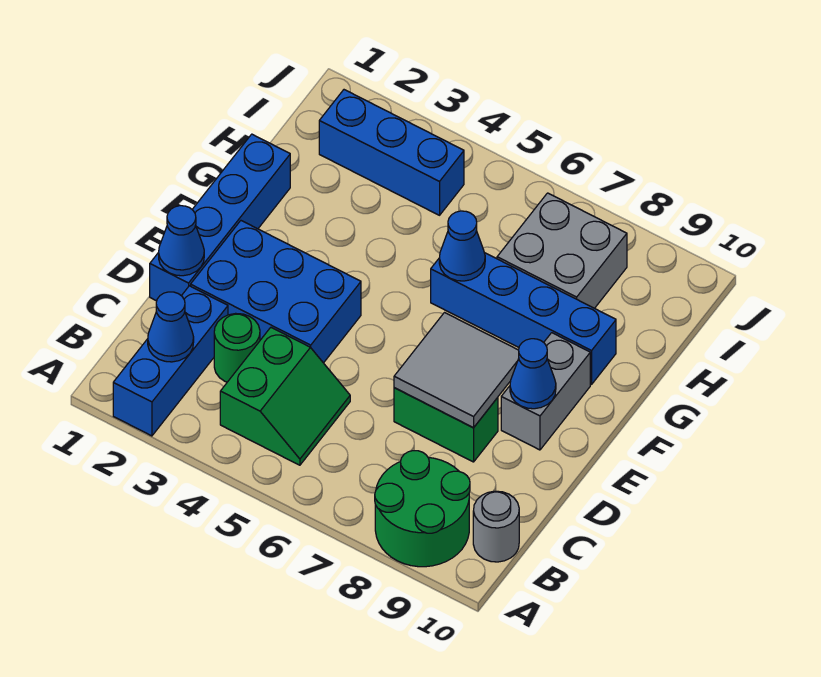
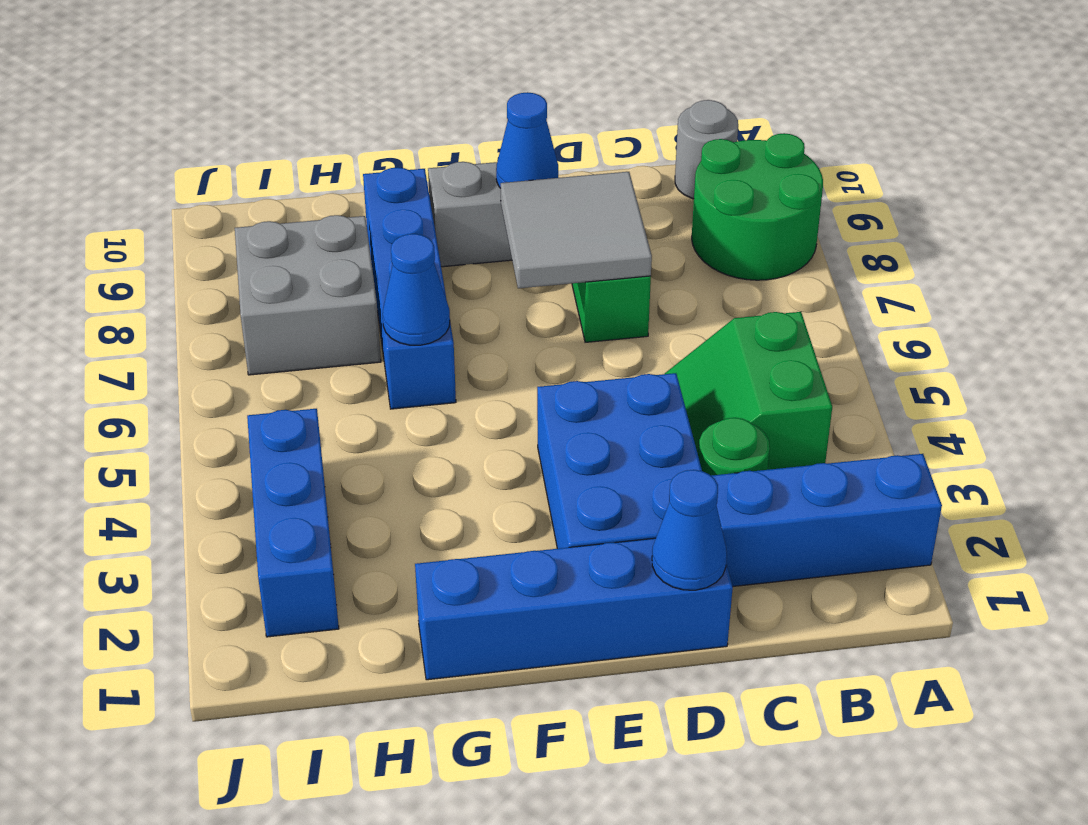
blue cone B2 level 2 -> none
green slope B4:C5 level 1 top 4 -> green slope B4:C5 level 1 top B

